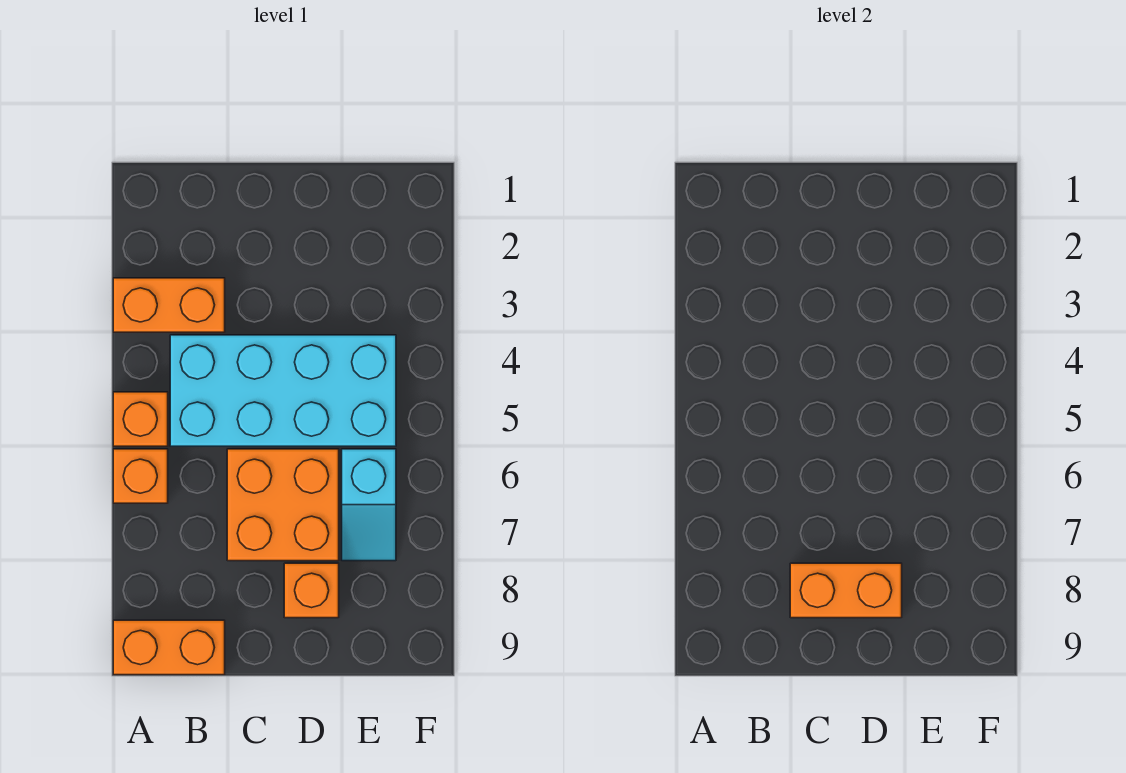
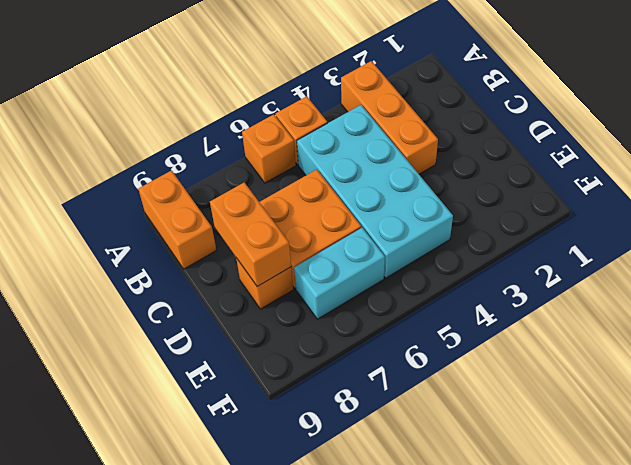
orange brick A3:B3 level 1 -> orange brick A3:C3 level 1
cyan slope E6:E7 level 1 top 6 -> cyan brick E6:E7 level 1

